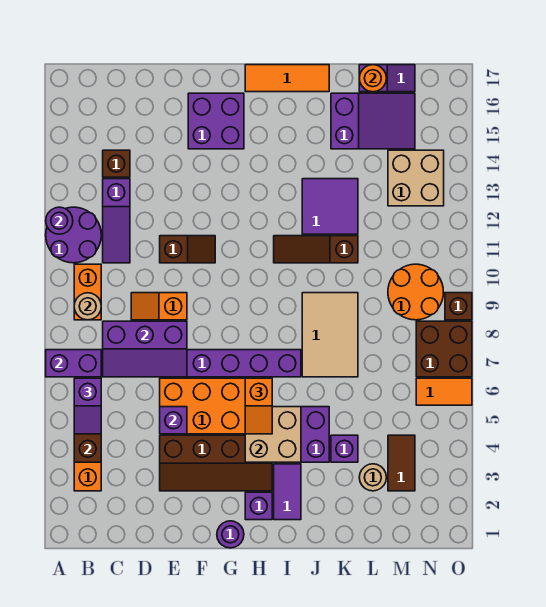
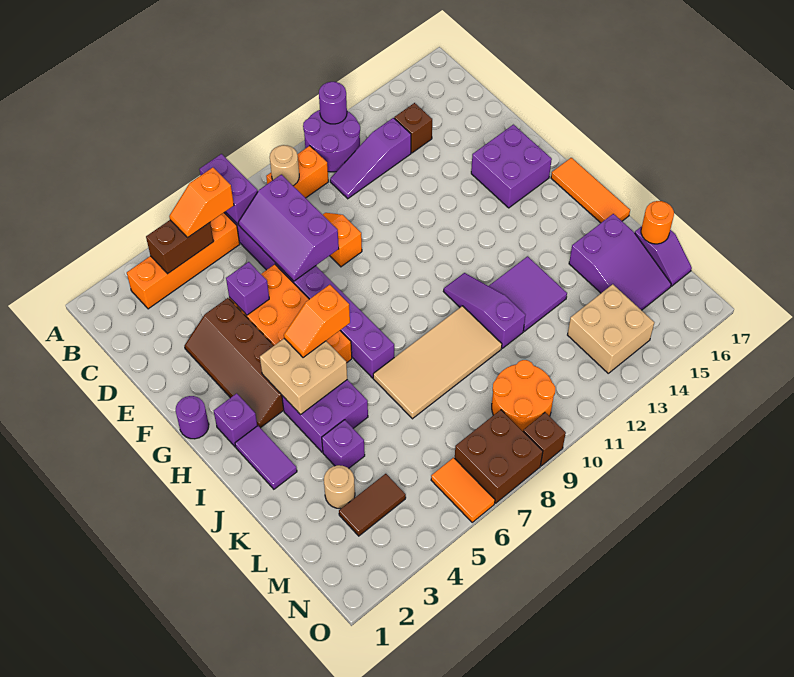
purple slope B5:B6 level 3 top 6 -> orange slope B5:B6 level 3 top 6
brown slope E11:F11 level 1 top E -> none
purple tile I2:I3 level 1 -> purple tile I2:J2 level 1
brown slope I11:K11 level 1 top K -> purple slope I11:K11 level 1 top K
tan tile J7:K9 level 1 -> tan tile J7:K10 level 1

